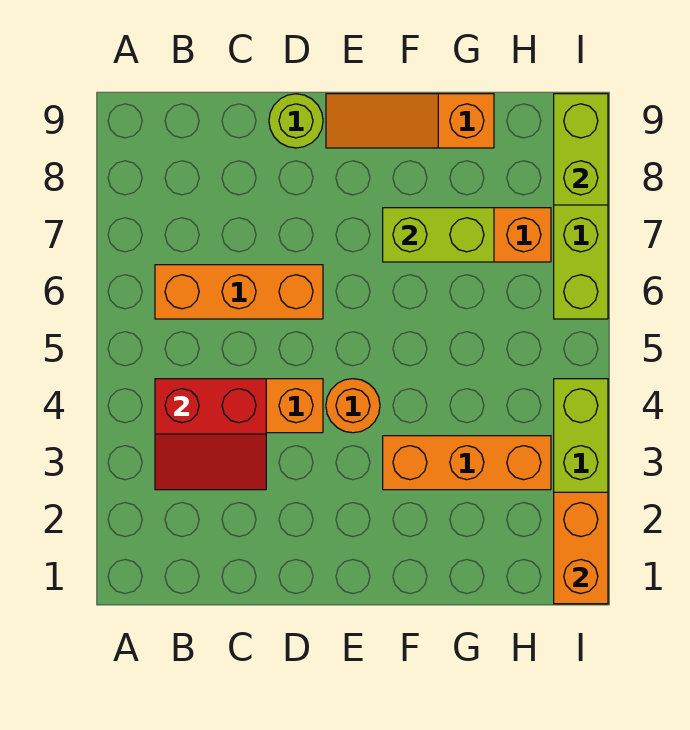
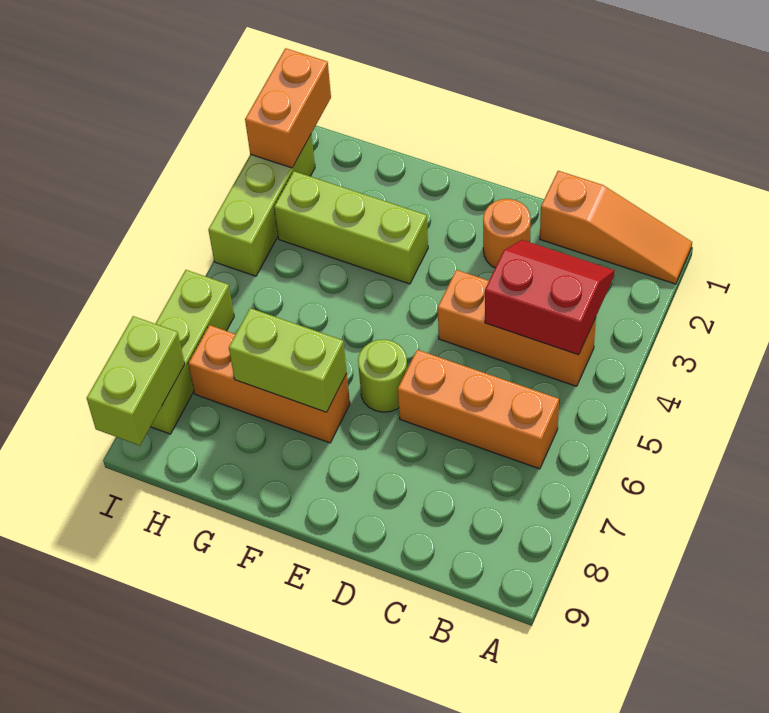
lime round brick D9 level 1 -> lime round brick E6 level 1
orange round brick E4 level 1 -> orange round brick D2 level 1
orange slope E9:G9 level 1 top G -> orange slope A1:C1 level 1 top C
orange brick F3:H3 level 1 -> lime brick F3:H3 level 1

